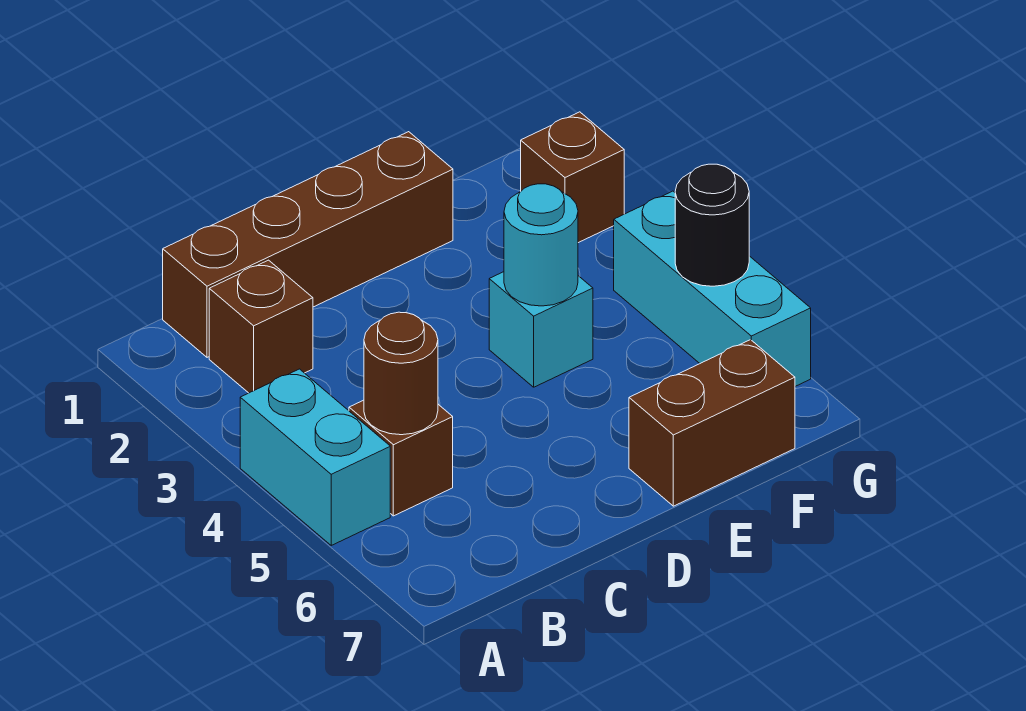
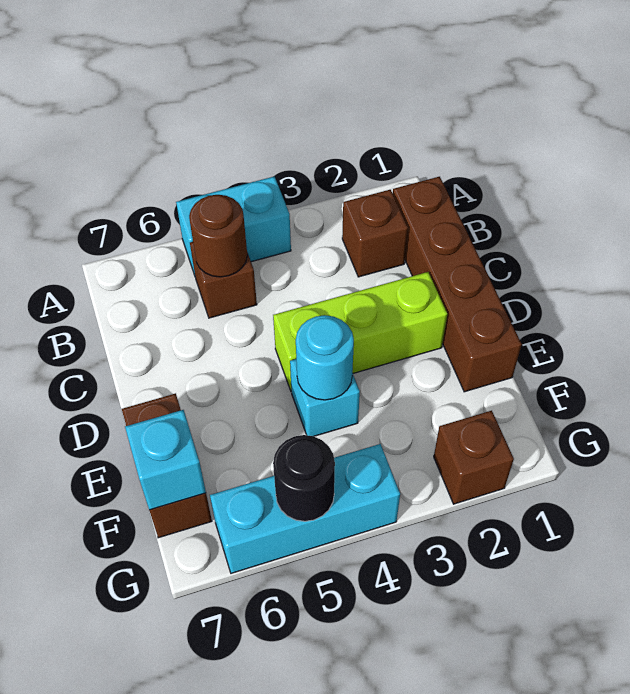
none -> lime brick D2:D4 level 1
none -> cyan brick F7 level 2

